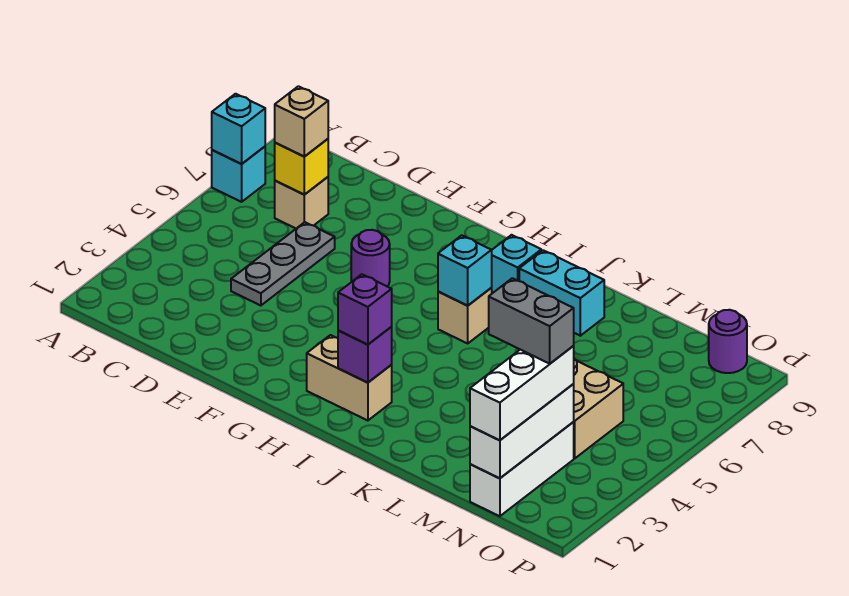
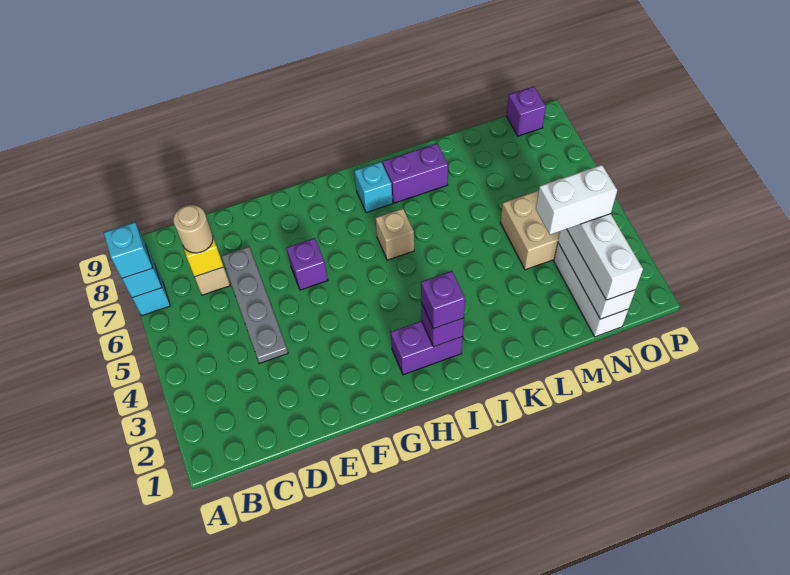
tan brick C7 level 3 -> tan round brick C7 level 3
grey plate D4:D6 level 1 -> grey plate D4:D7 level 1
purple round brick F6 level 1 -> purple brick F6 level 1
tan brick H2:I2 level 1 -> purple brick H2:I2 level 1
cyan brick I6 level 2 -> cyan brick A7 level 3
cyan brick J8:K8 level 1 -> purple brick J8:K8 level 1
grey brick M3:N3 level 4 -> white brick M3:N3 level 4
purple round brick O9 level 1 -> purple brick O9 level 1

